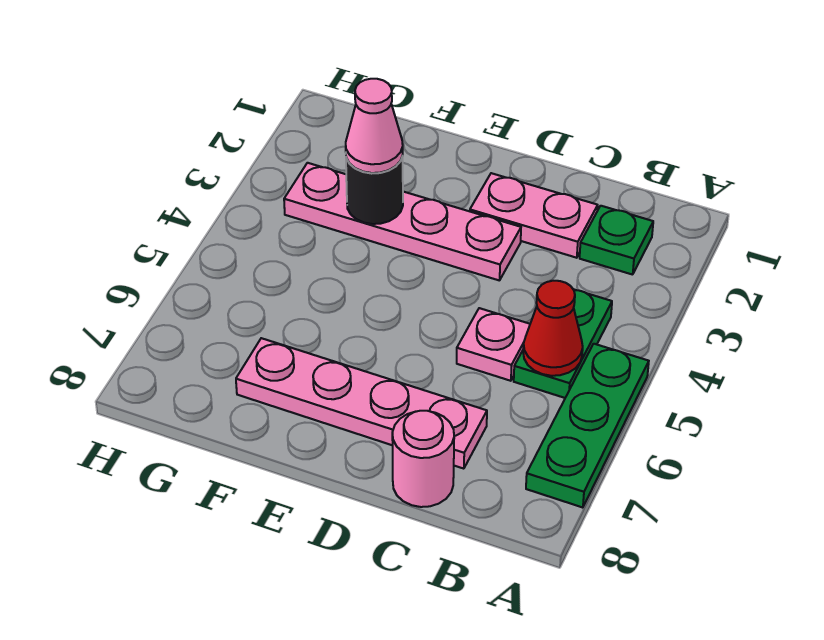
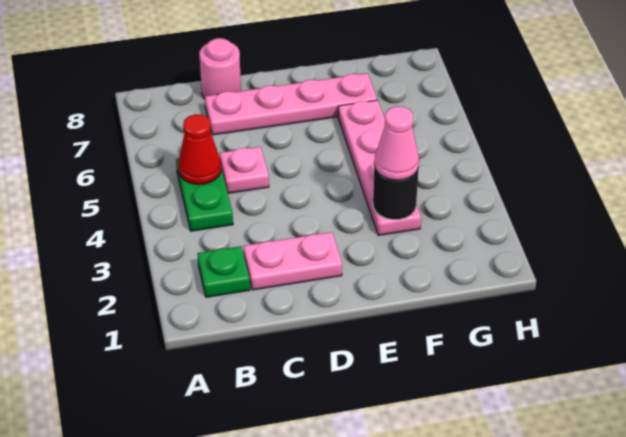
green plate A5:A7 level 1 -> none
pink plate D3:G3 level 1 -> pink plate F3:F6 level 1

